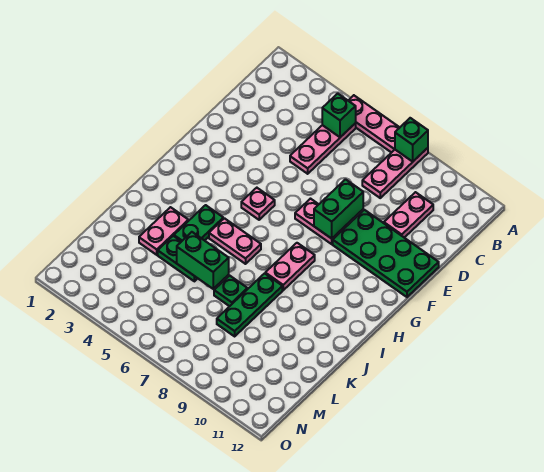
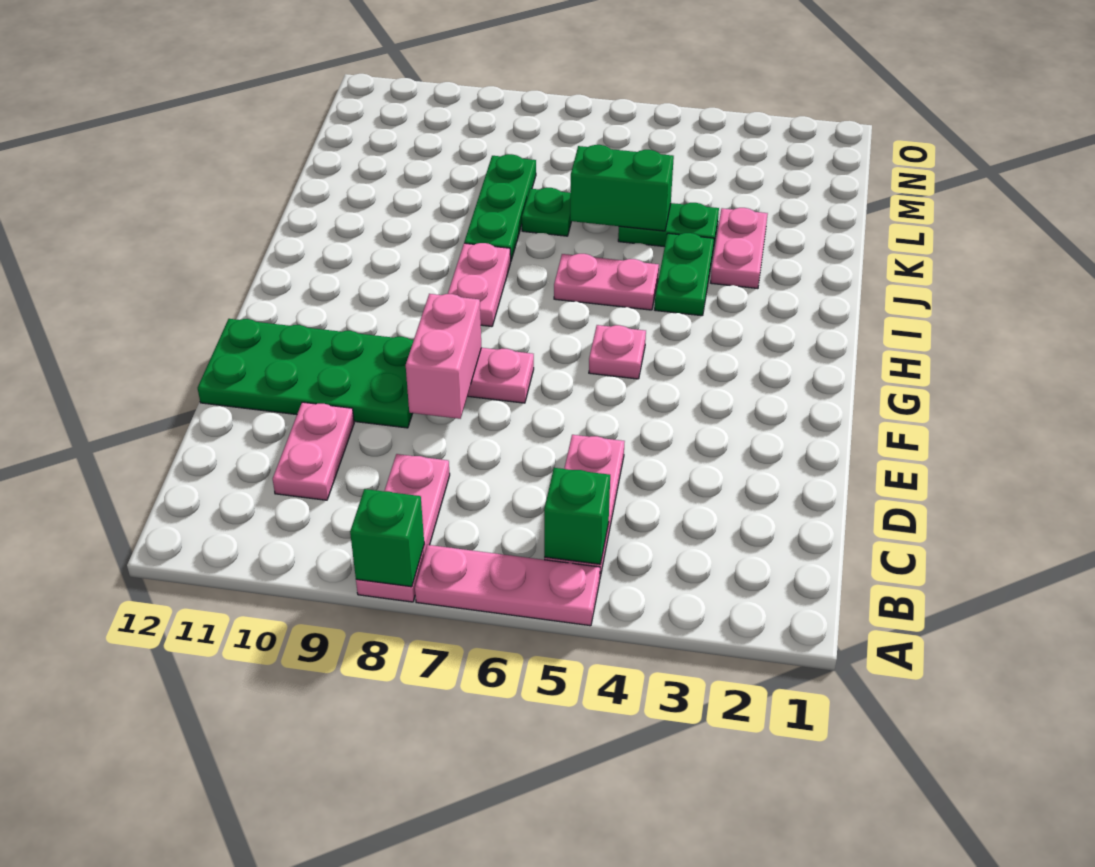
green brick E8:F8 level 2 -> pink brick E8:F8 level 2

